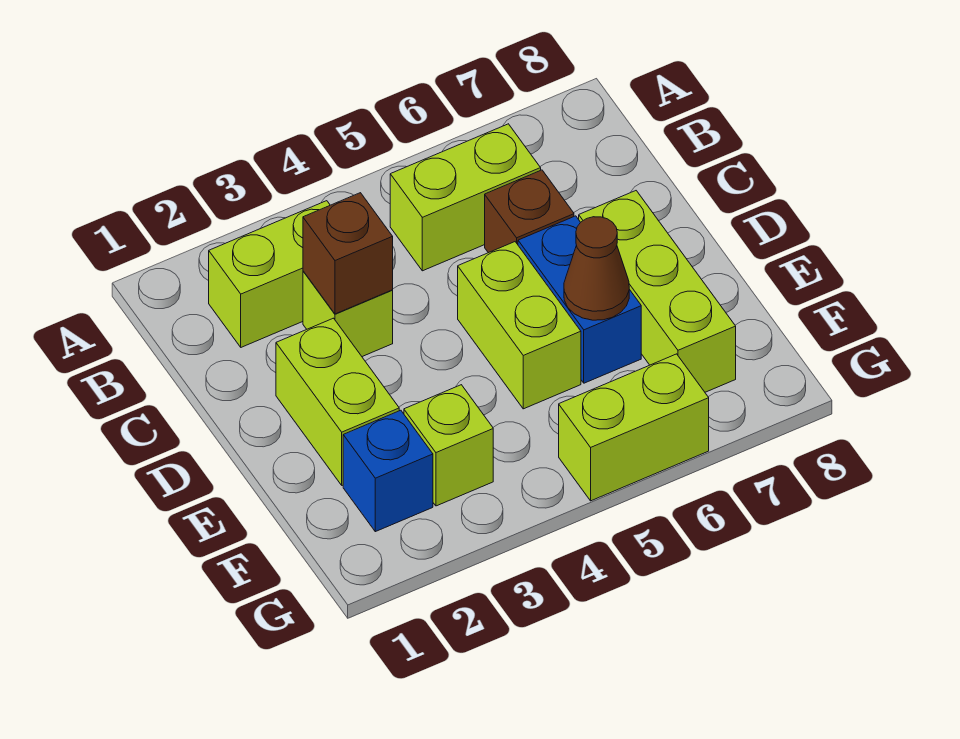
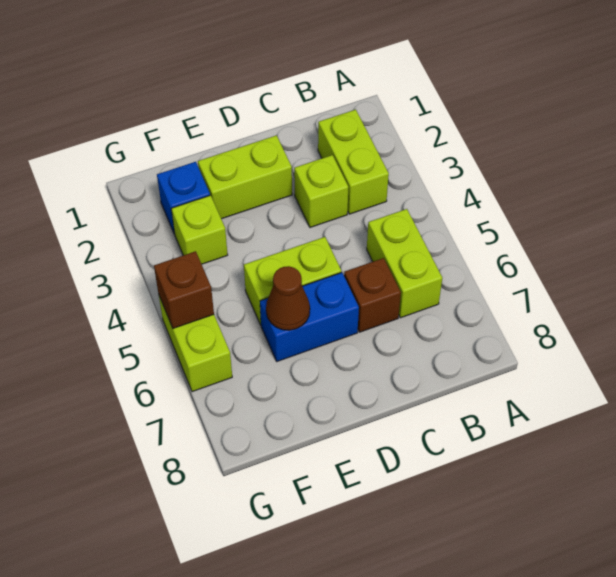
brown brick C3 level 2 -> brown brick G5 level 2
lime brick D7:F7 level 1 -> none

